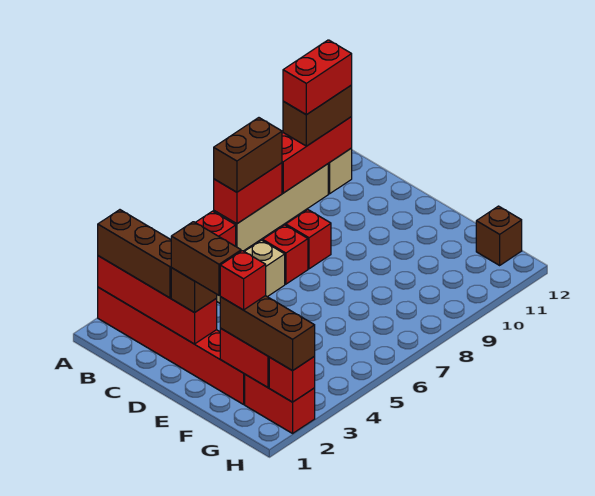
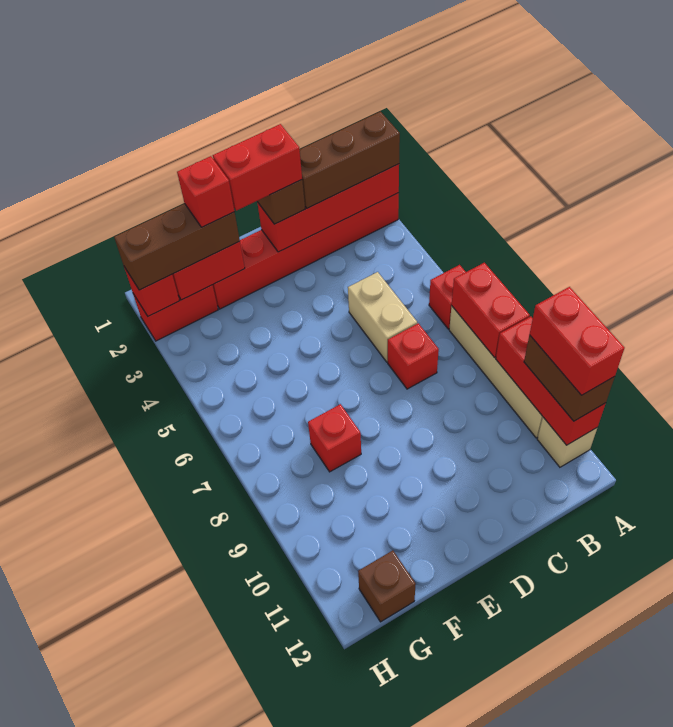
brown brick A7:A8 level 3 -> none
red brick C8 level 1 -> red brick F8 level 1
brown brick D2:E2 level 4 -> red brick D2:E2 level 4

